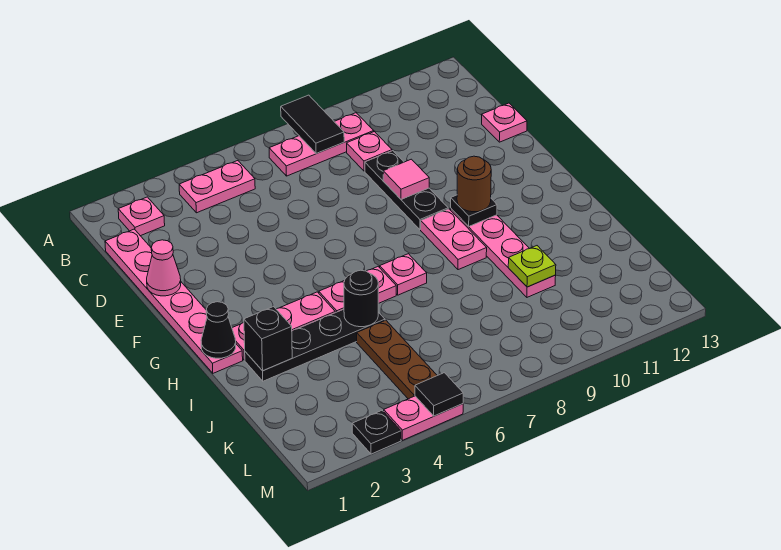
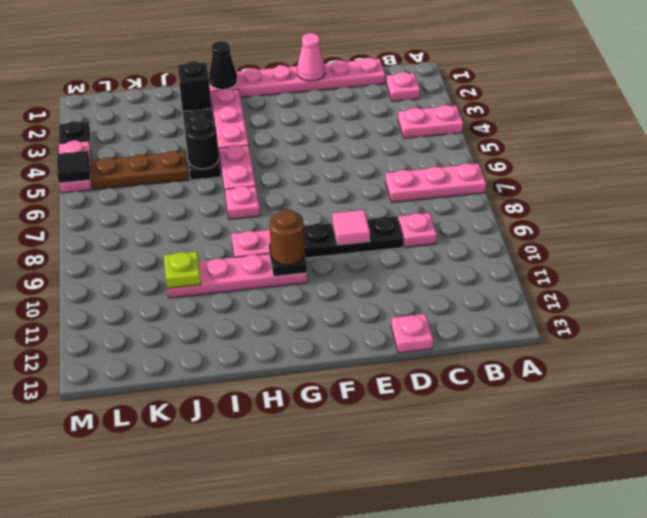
black tile A8:B8 level 2 -> none
pink plate B4:B5 level 1 -> pink plate A4:B4 level 1
pink plate B7:B9 level 1 -> pink plate A7:C7 level 1

